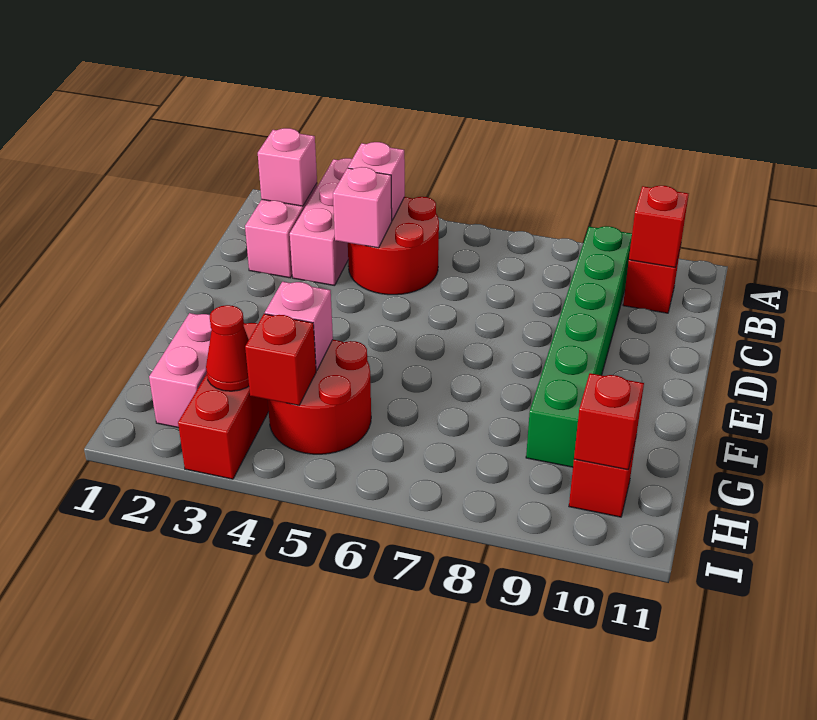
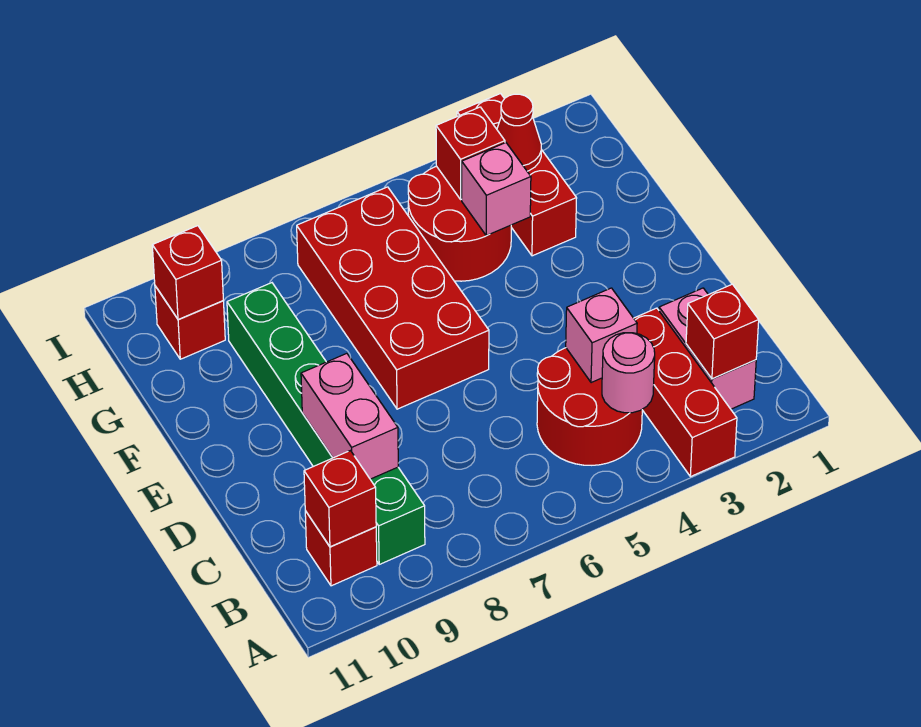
pink brick A3:C3 level 1 -> red brick A3:C3 level 1
pink brick B2 level 2 -> red brick B2 level 2
pink brick B4 level 2 -> pink round brick B4 level 2
none -> red brick E6:H7 level 1
pink brick G2:H2 level 1 -> pink brick C9:D9 level 2

